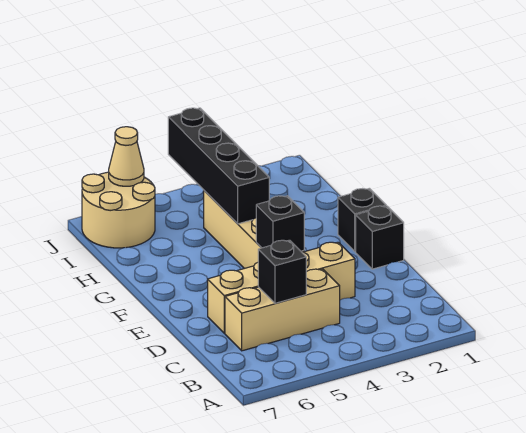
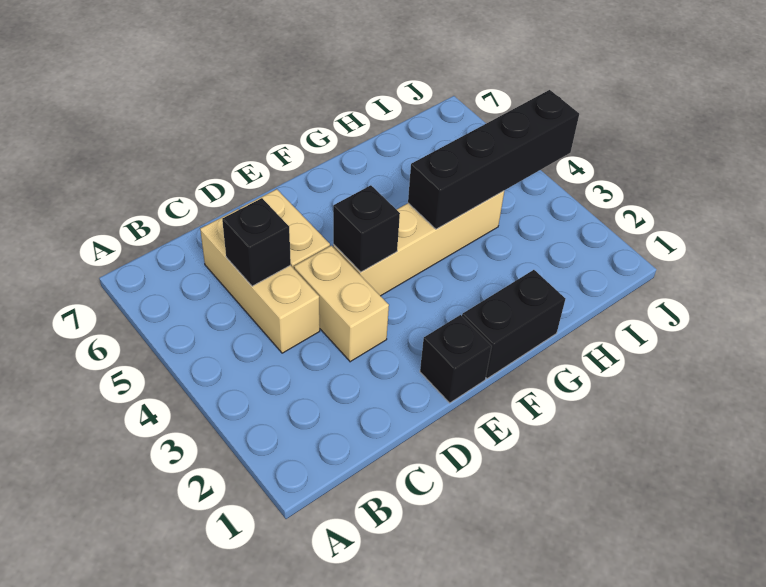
black brick F1 level 1 -> black brick F1:G1 level 1
tan round brick I6:J7 level 1 -> none
tan cone J6 level 2 -> none

